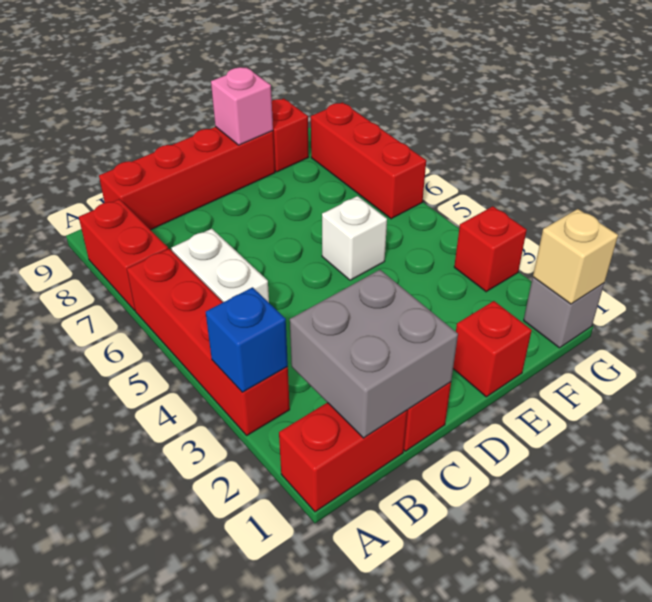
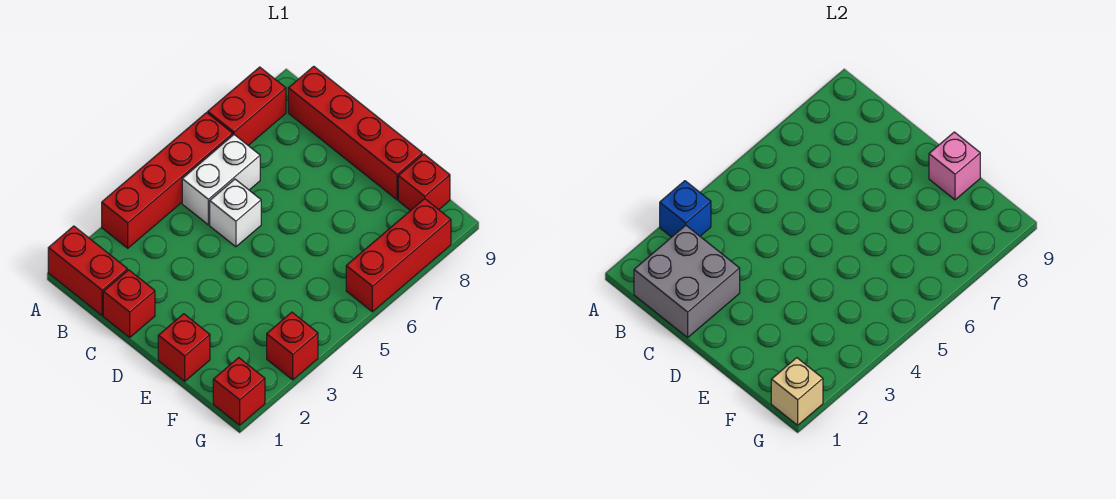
white brick E5 level 1 -> white brick C5 level 1
grey brick G1 level 1 -> red brick G1 level 1

